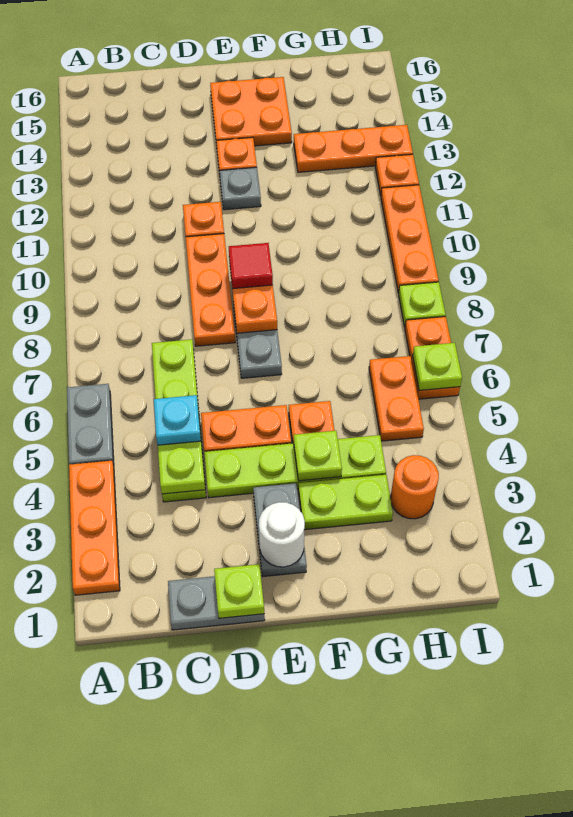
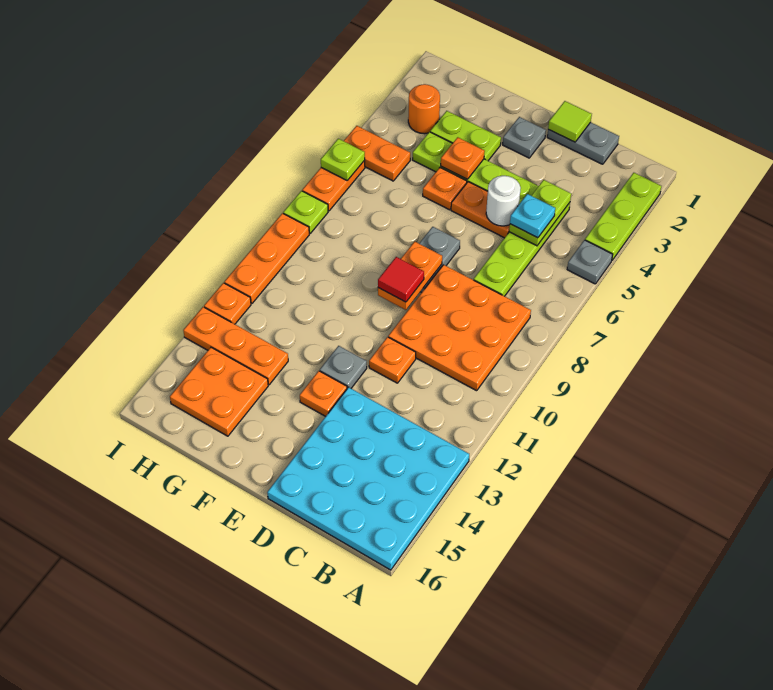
orange plate A2:A4 level 1 -> lime plate A2:A4 level 1
grey plate A5:A6 level 1 -> grey plate A5 level 1
none -> cyan plate A13:D16 level 1
lime plate D1 level 2 -> lime tile D1 level 2
orange plate D8:D10 level 1 -> orange plate B8:D10 level 1
grey plate E2:E3 level 1 -> grey plate E2 level 1
white round brick E2 level 2 -> white round brick D5 level 2
orange plate E14:F15 level 1 -> orange plate G14:H15 level 1
lime plate F4 level 2 -> orange plate F4 level 2
orange plate H5:H6 level 1 -> orange plate H5:I5 level 1

